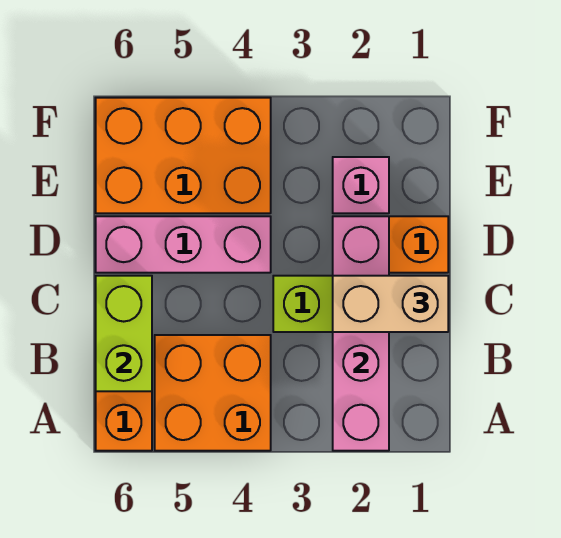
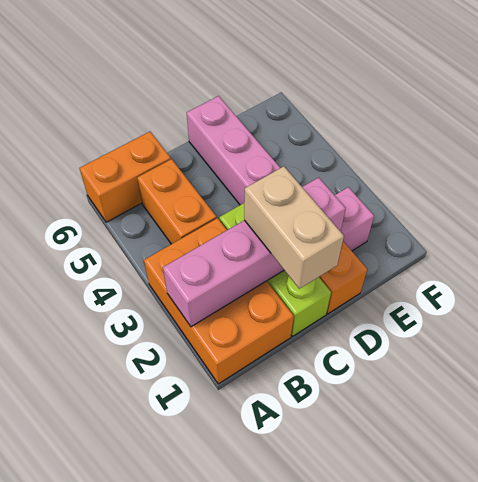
orange brick A4:B5 level 1 -> orange brick B4:B5 level 1
lime brick B6:C6 level 2 -> none
orange brick E4:F6 level 1 -> orange brick A1:B3 level 1

